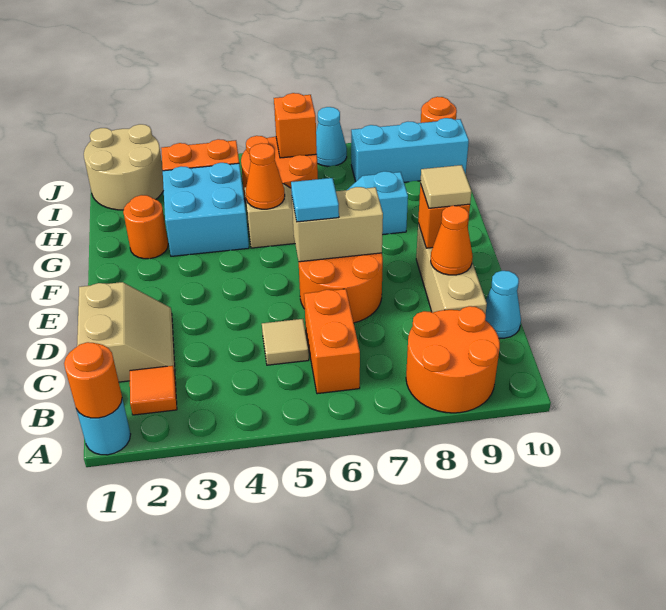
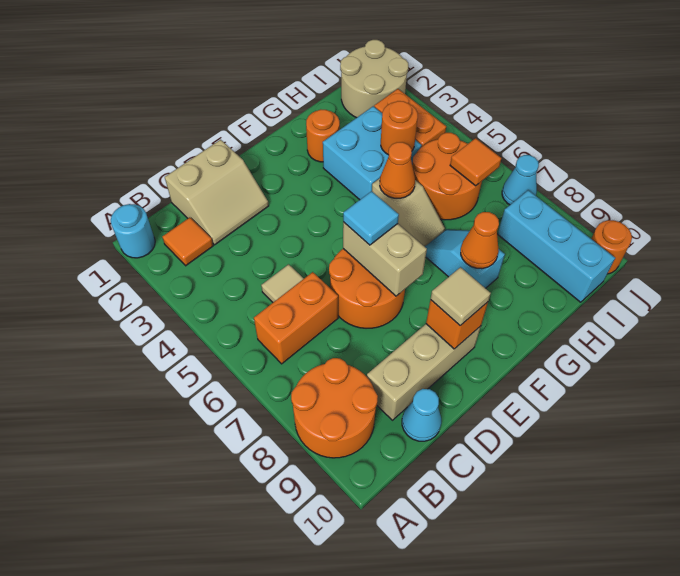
orange round brick A1 level 2 -> orange round brick H4 level 2
orange cone D9 level 2 -> orange cone G8 level 2
orange brick I6 level 2 -> orange tile I6 level 2

